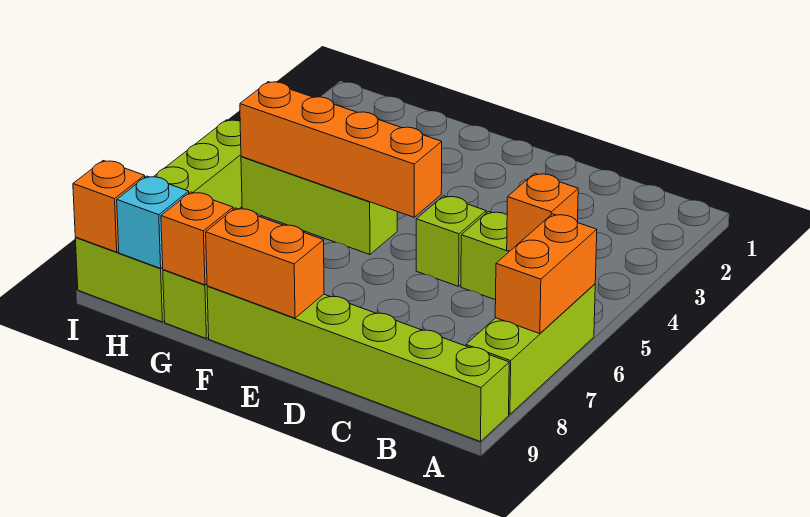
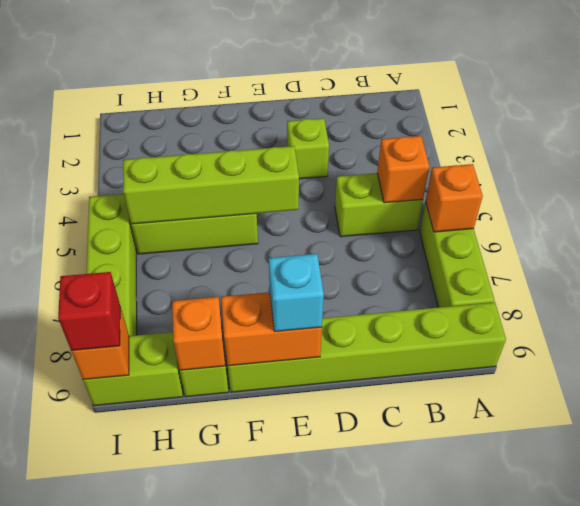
orange brick A6:A7 level 2 -> orange brick A6 level 2
lime brick D5 level 1 -> lime brick D3 level 1
orange brick E5:H5 level 2 -> lime brick E5:H5 level 2
cyan brick H9 level 2 -> cyan brick E9 level 3
none -> red brick I9 level 3

